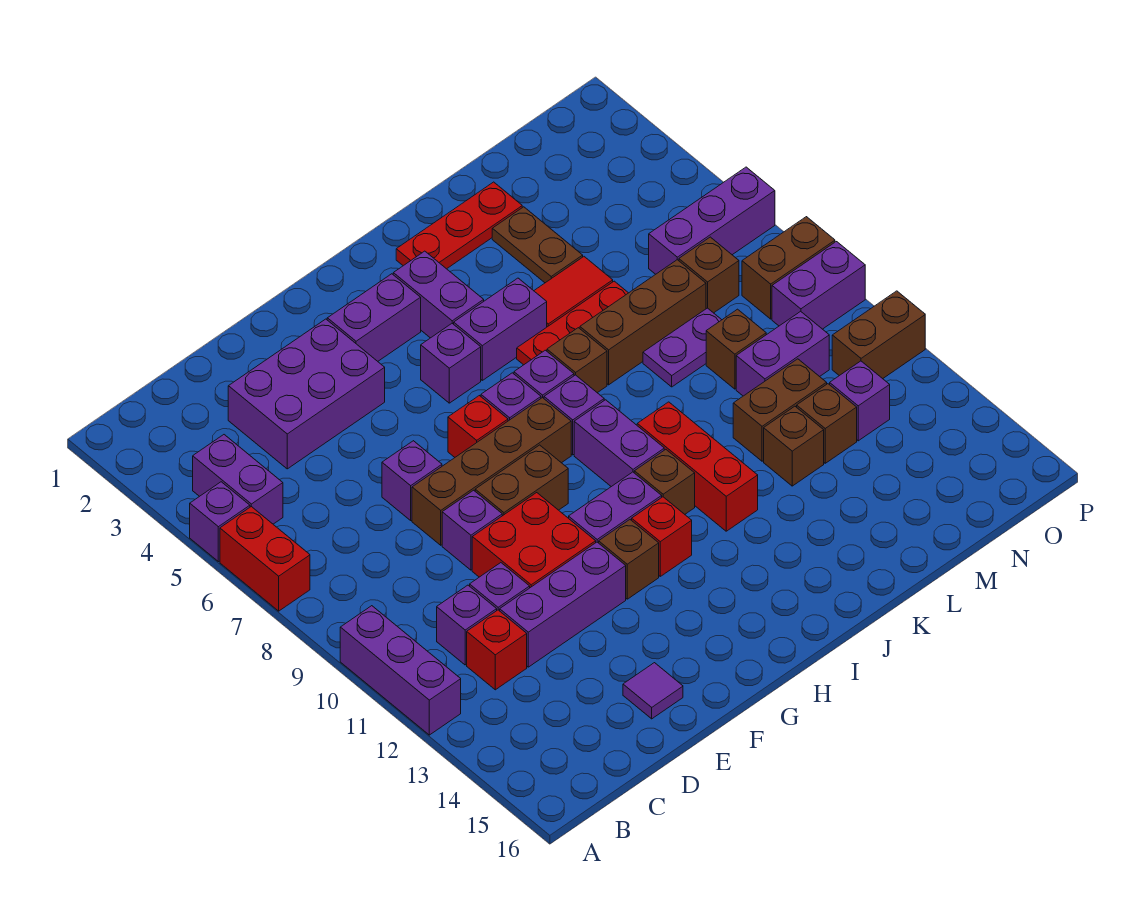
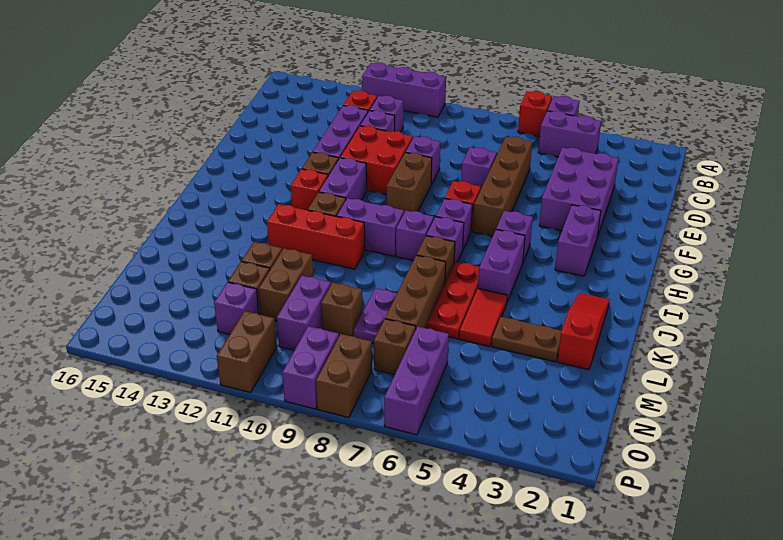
red brick A6:A7 level 1 -> red brick A6 level 1
brown brick E8:H8 level 1 -> brown brick D6:G6 level 1
purple tile E15 level 1 -> none
purple brick I3:I4 level 1 -> none
red plate J2:L2 level 1 -> red slope J2:L2 level 1 top L

